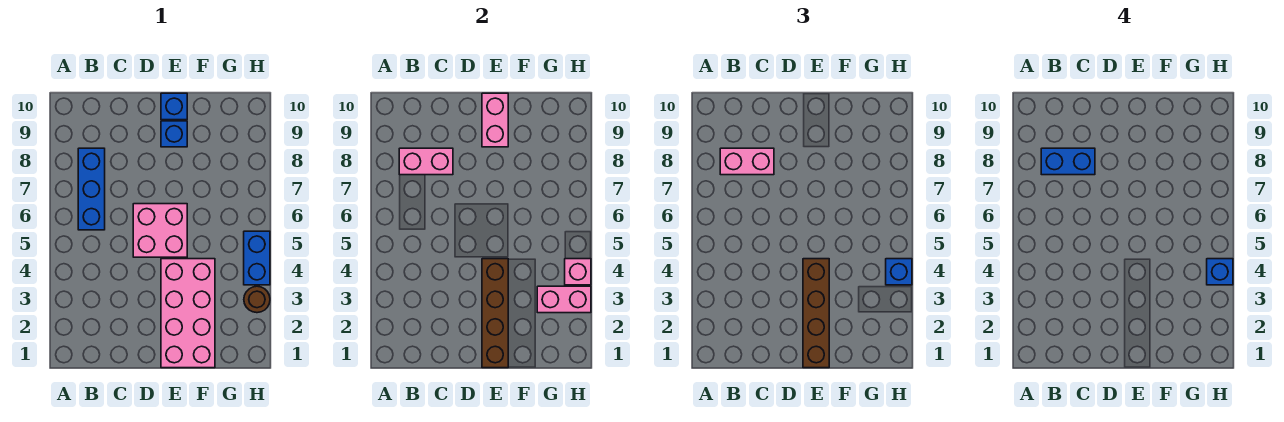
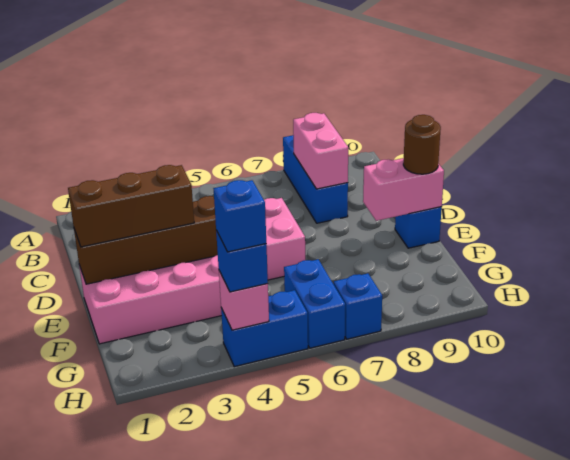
blue brick B6:B8 level 1 -> blue brick A8:C8 level 1
pink brick B8:C8 level 3 -> none
blue brick B8:C8 level 4 -> blue brick G6:H6 level 1
brown brick E1:E4 level 3 -> brown brick E1:E3 level 3
blue brick E9 level 1 -> blue brick H7 level 1
pink brick G3:H3 level 2 -> none
brown round brick H3 level 1 -> brown round brick E10 level 3

